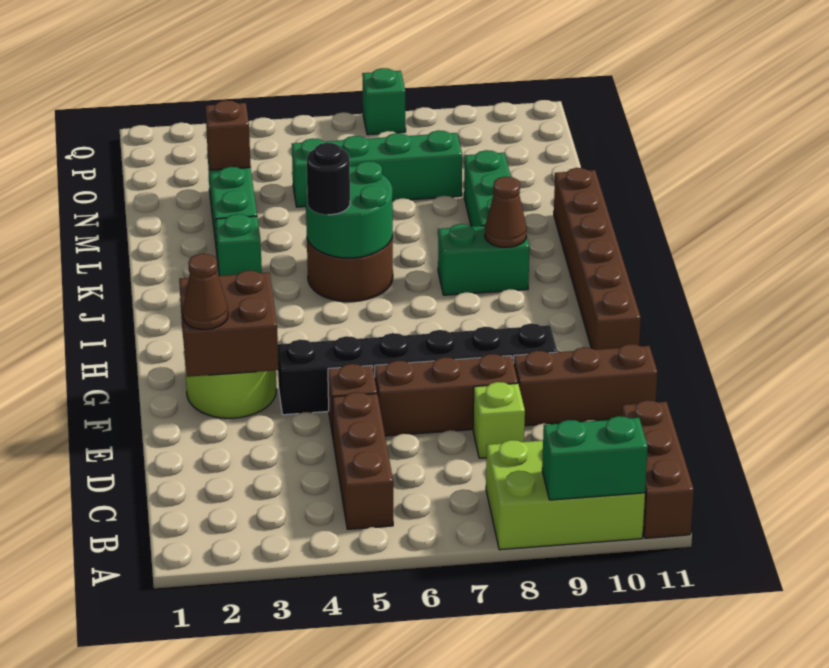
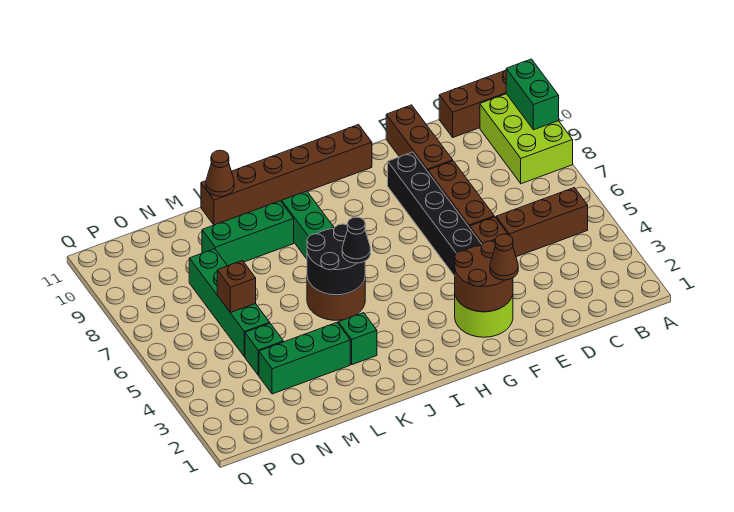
lime brick D8 level 1 -> none
brown brick F2:G3 level 2 -> brown round brick F2:G3 level 2
green round brick J5:K6 level 2 -> black round brick J5:K6 level 2
black round brick J5 level 3 -> black cone J5 level 3
brown cone J9 level 2 -> brown cone L11 level 2
brown brick N3 level 2 -> brown brick N6 level 2
green brick Q7 level 1 -> green brick N4 level 1

